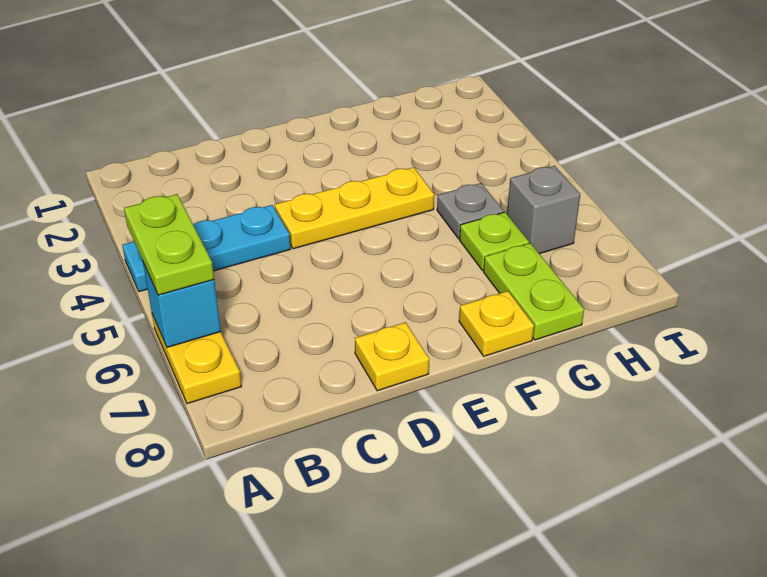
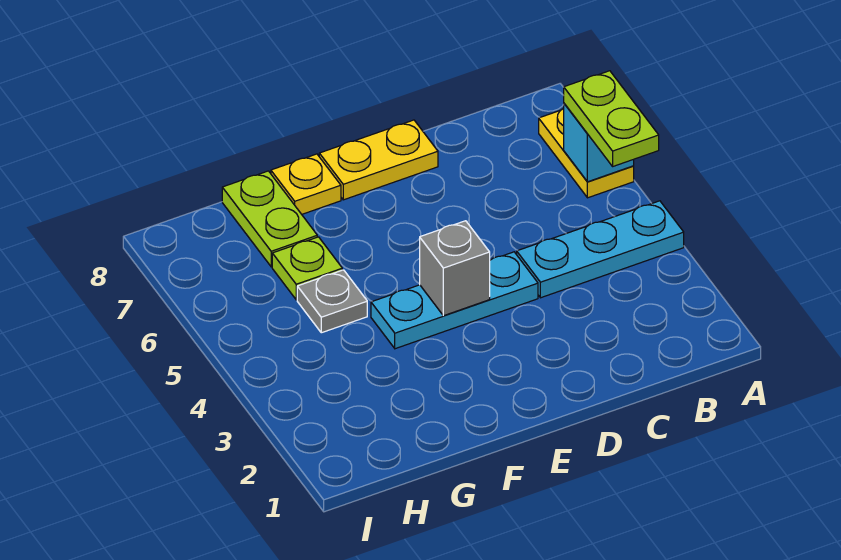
yellow plate D4:F4 level 1 -> cyan plate D4:F4 level 1
yellow plate D8 level 1 -> yellow plate D8:E8 level 1
grey brick H6 level 1 -> grey brick E4 level 2

